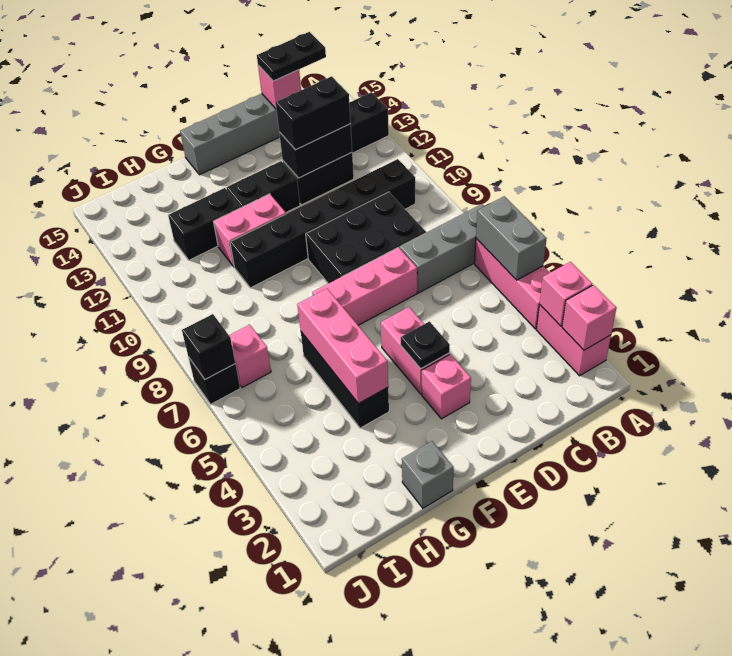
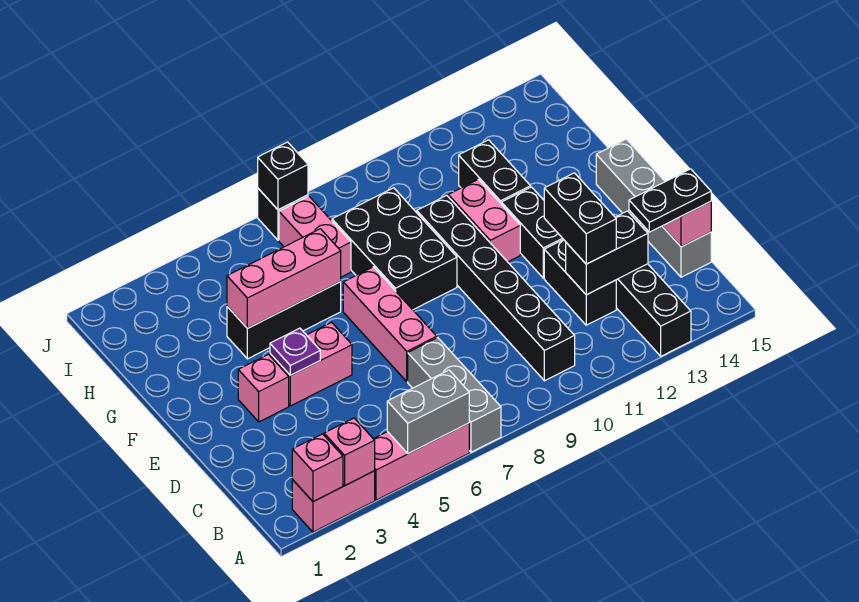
black plate B15:C15 level 3 -> black plate C14:C15 level 3
black brick C8:E9 level 1 -> black brick F8:H9 level 1
black brick C12:D12 level 2 -> black brick C12:C13 level 2
black plate E4 level 2 -> purple plate E4 level 2
grey brick G1 level 1 -> none
pink brick I7 level 1 -> pink brick H7:I7 level 1

